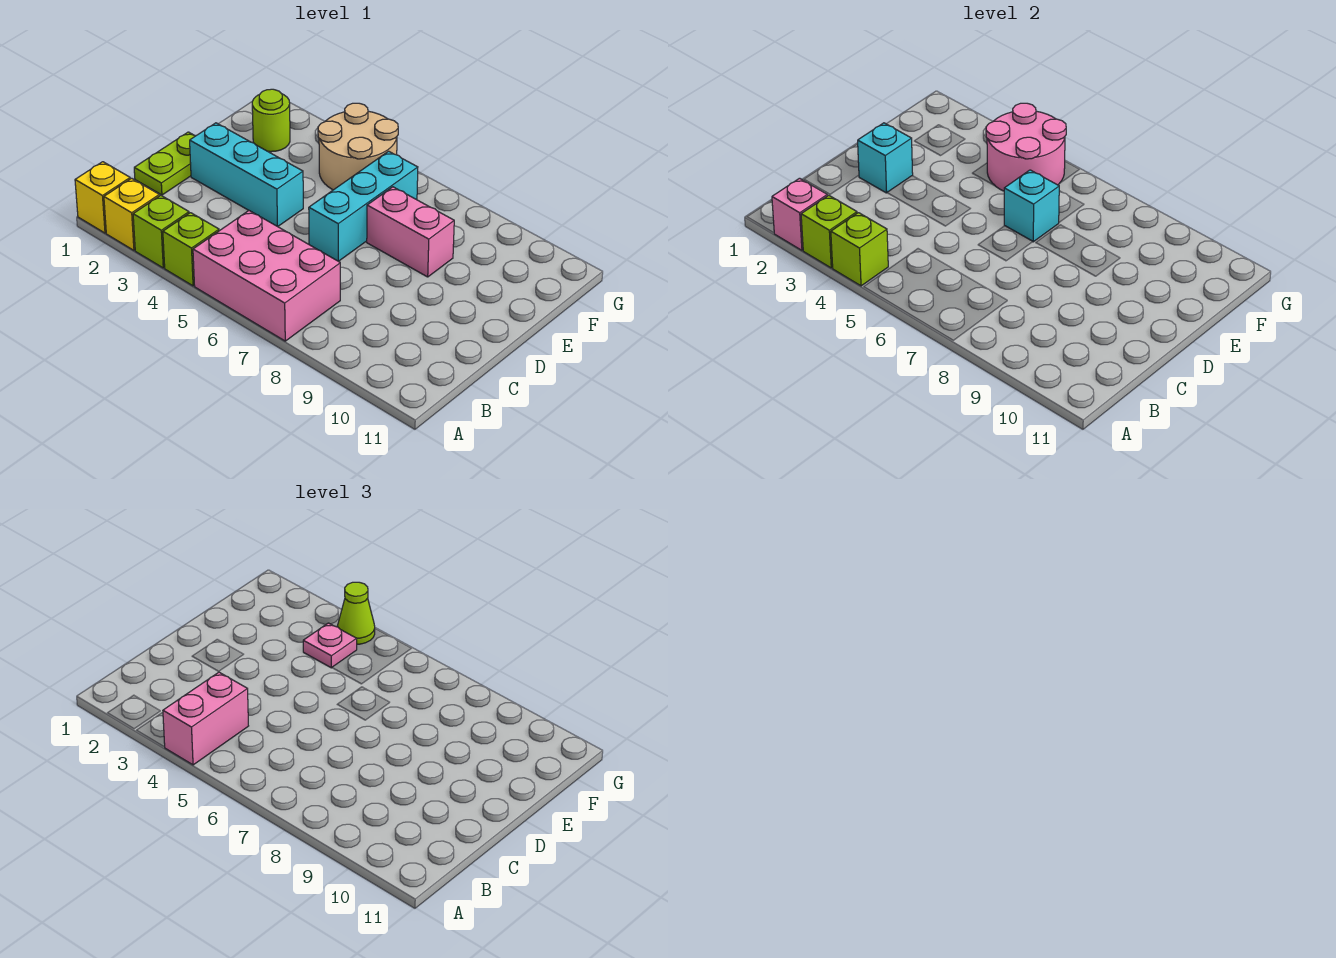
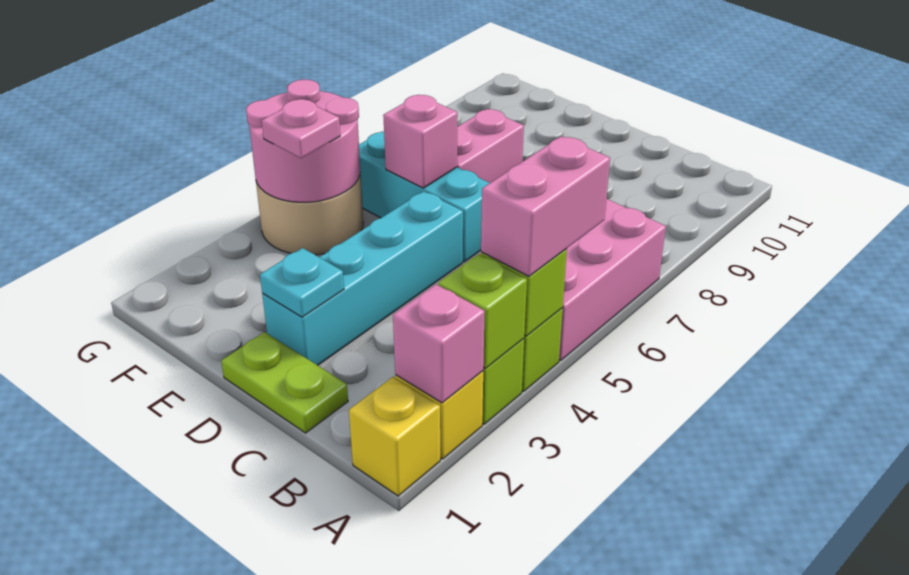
pink brick A4:B4 level 3 -> pink brick A4:A5 level 3
cyan brick D2:D4 level 1 -> cyan brick D2:D5 level 1
cyan brick D2 level 2 -> cyan plate D2 level 2
cyan brick E6 level 2 -> pink brick E6 level 2
lime round brick F2 level 1 -> none
lime cone G4 level 3 -> none

